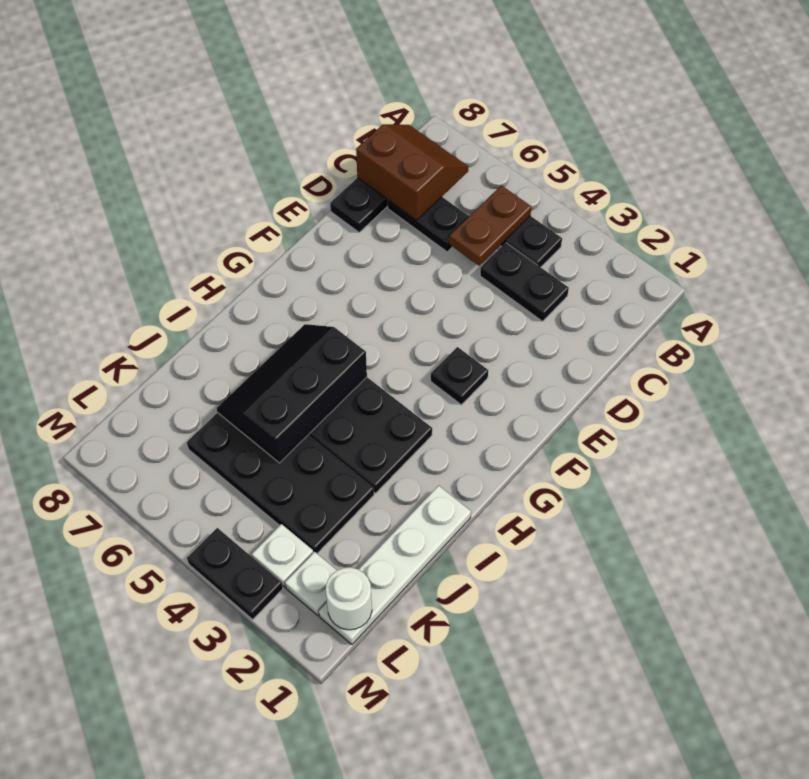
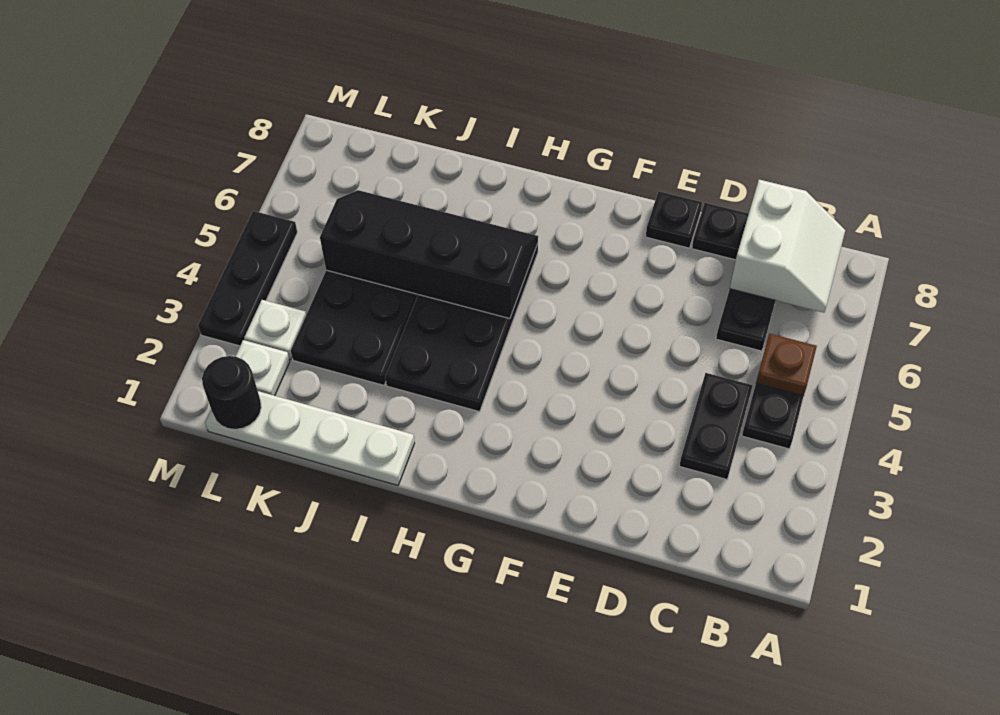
brown plate B5:C5 level 2 -> brown plate B5 level 2
brown slope B7:C8 level 2 top C -> white slope B7:C8 level 2 top C
black plate F3 level 1 -> black plate E8 level 1
black slope H5:J6 level 2 top 5 -> black slope H5:K6 level 2 top 5
white round brick L1 level 2 -> black round brick L1 level 2
black plate M3:M4 level 1 -> black plate M3:M5 level 1

